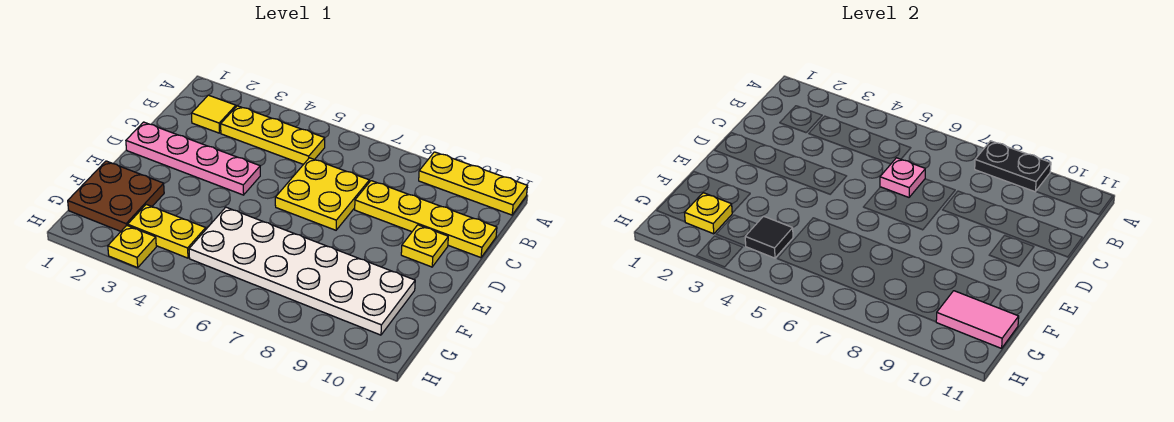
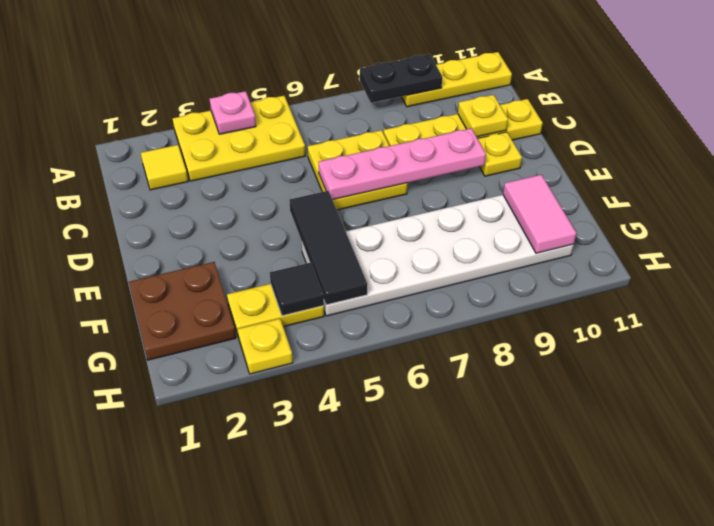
yellow plate B3:B5 level 1 -> yellow plate A3:B5 level 1
pink plate C6 level 2 -> pink plate A4 level 2
pink plate D1:D4 level 1 -> pink plate D6:D9 level 2
none -> black tile E5:G5 level 2
yellow plate G2 level 2 -> yellow plate C10 level 2
pink tile G10:G11 level 2 -> pink tile F10:G10 level 2

